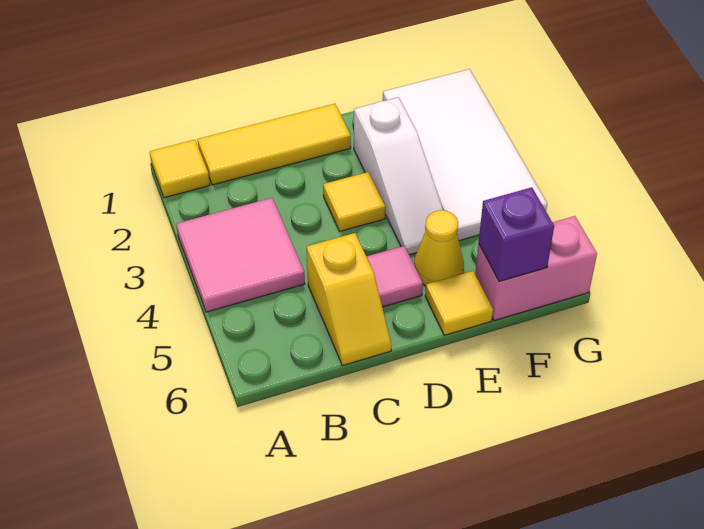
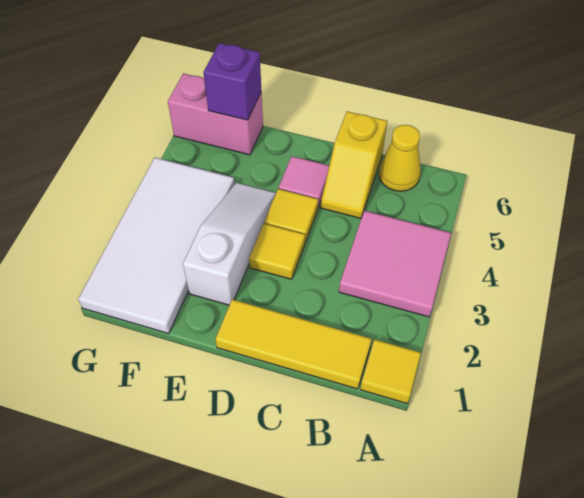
yellow slope C5:C6 level 1 top 5 -> yellow slope C5:C6 level 1 top 6
yellow cone E5 level 1 -> yellow cone B6 level 1
yellow tile E6 level 1 -> yellow tile D4 level 1

